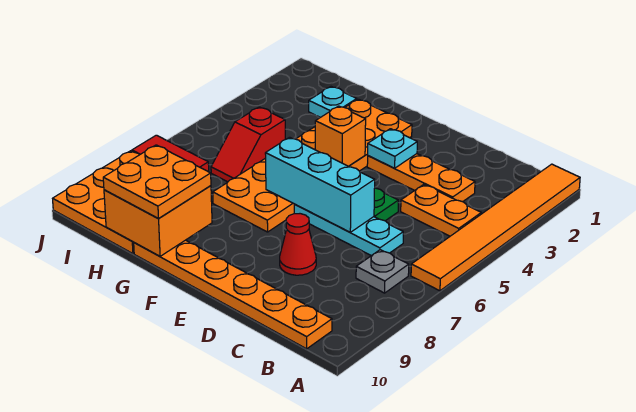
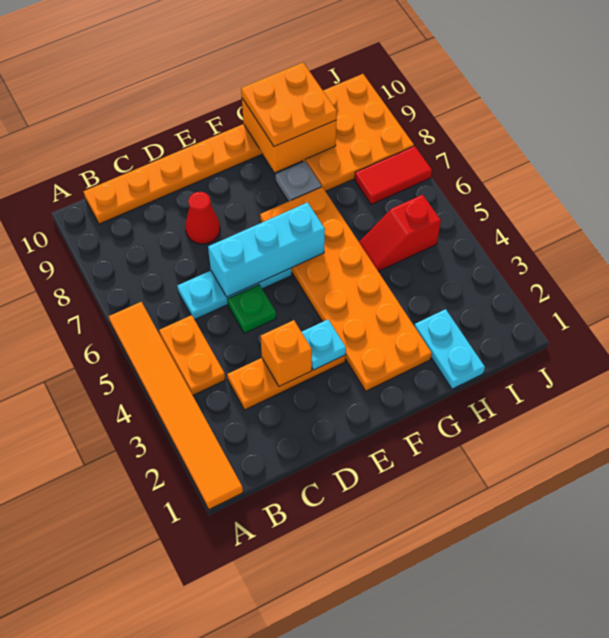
orange plate B4:C4 level 1 -> orange plate B4:B5 level 1
grey plate B7 level 1 -> grey plate G8 level 1
orange brick F4 level 2 -> orange brick D3 level 2
cyan plate H2 level 1 -> cyan plate H1:H2 level 1
red slope H5:H6 level 1 top 5 -> red slope H5:I5 level 1 top I

